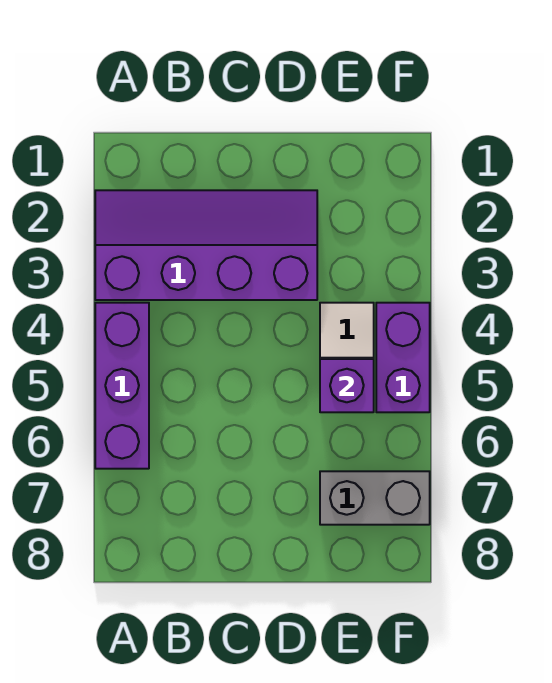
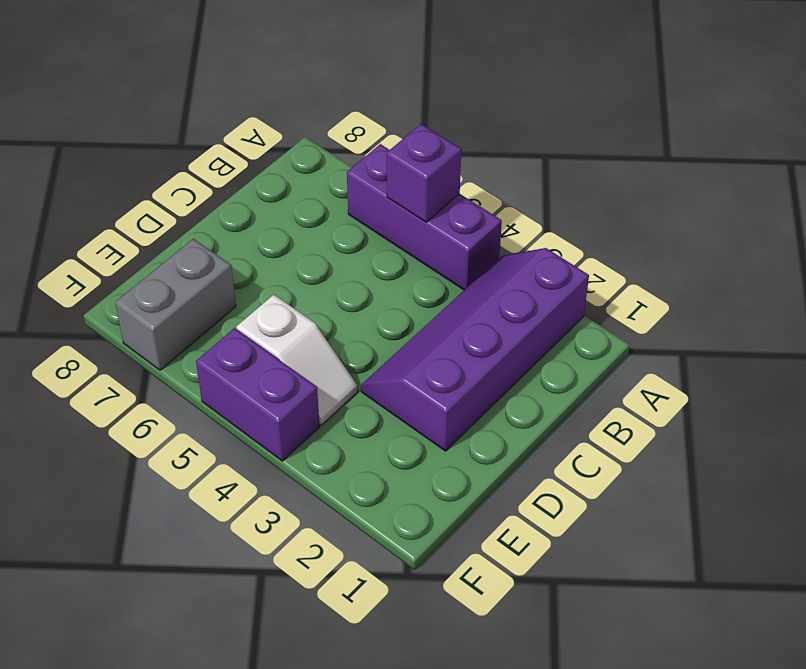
purple slope A2:D3 level 1 top 3 -> purple slope A2:D3 level 1 top 2
purple brick E5 level 2 -> purple brick A5 level 2

